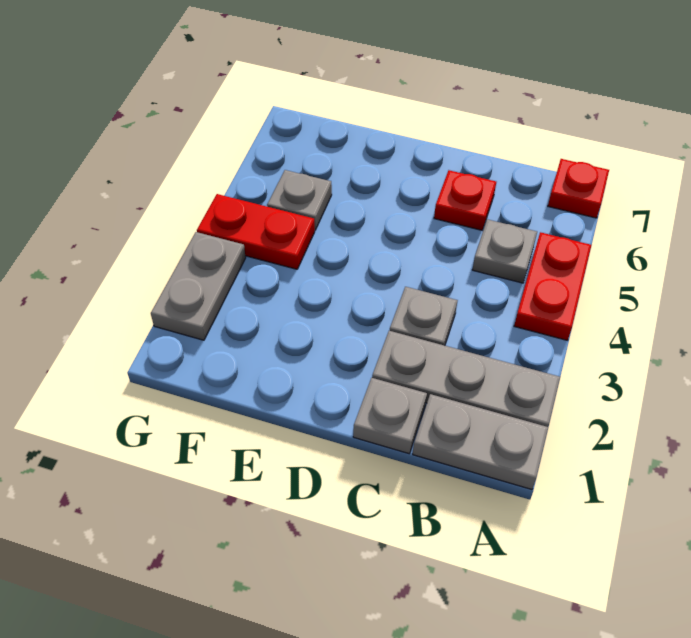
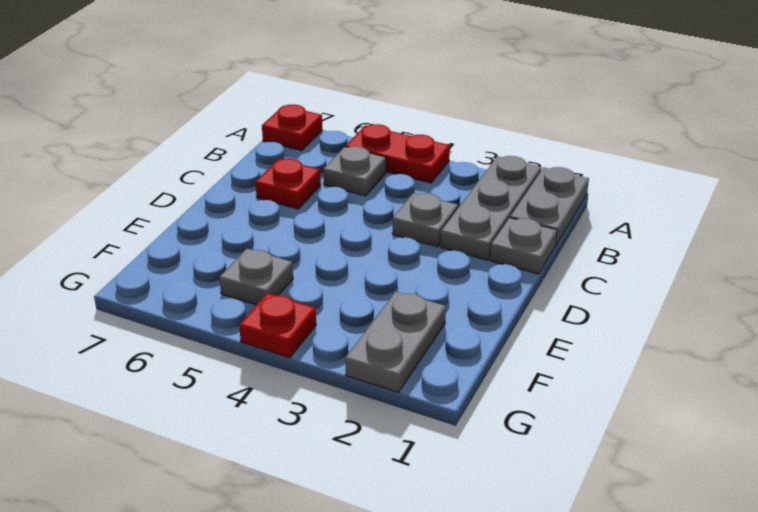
red plate F4:G4 level 1 -> red plate G4 level 1
grey plate G2:G3 level 1 -> grey plate F2:G2 level 1

